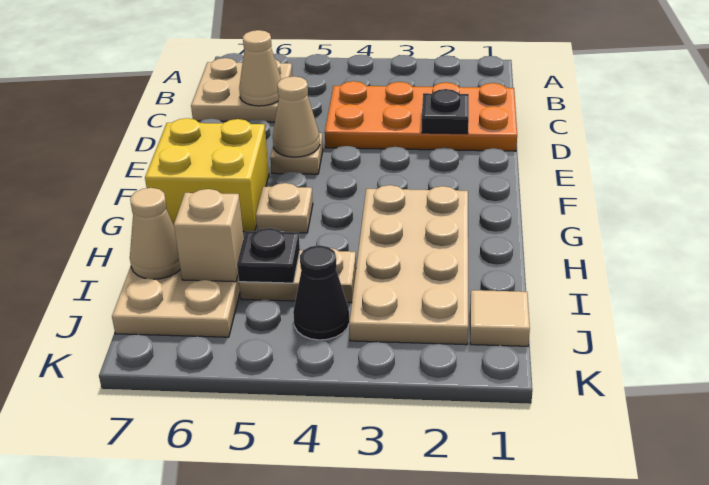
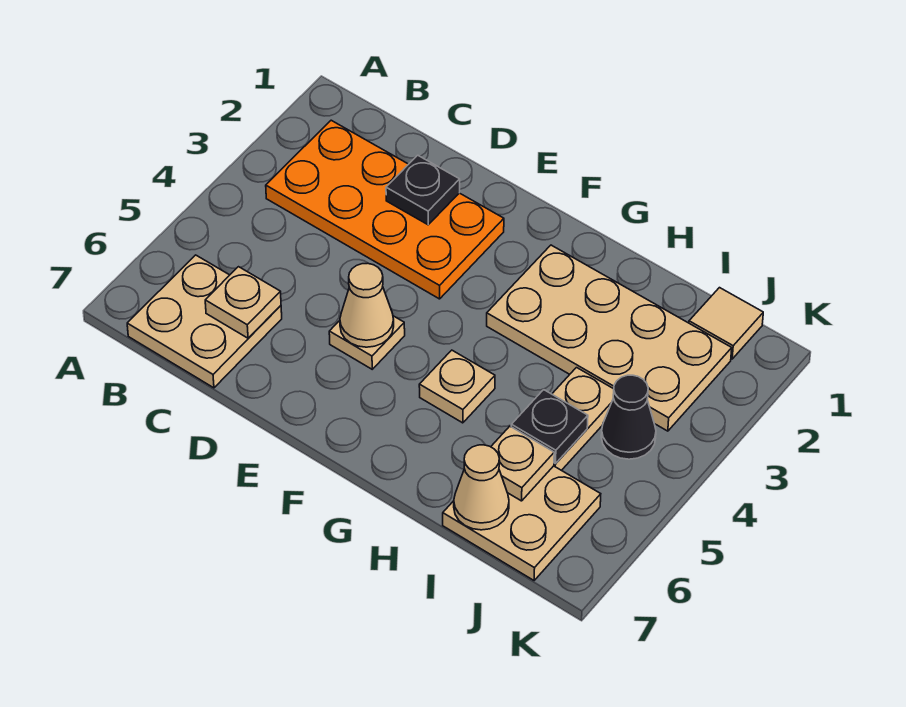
orange plate C1:D4 level 1 -> orange plate B2:E3 level 1
tan cone C6 level 2 -> tan plate C6 level 2
yellow brick F6:G7 level 1 -> none
tan brick I6 level 2 -> tan plate I6 level 2

